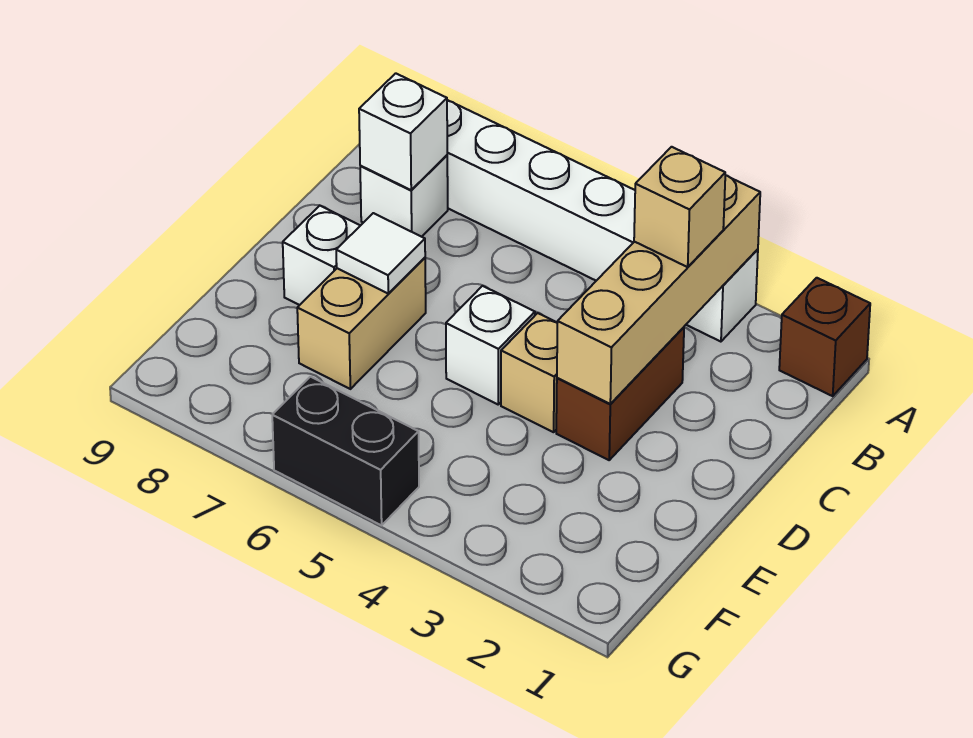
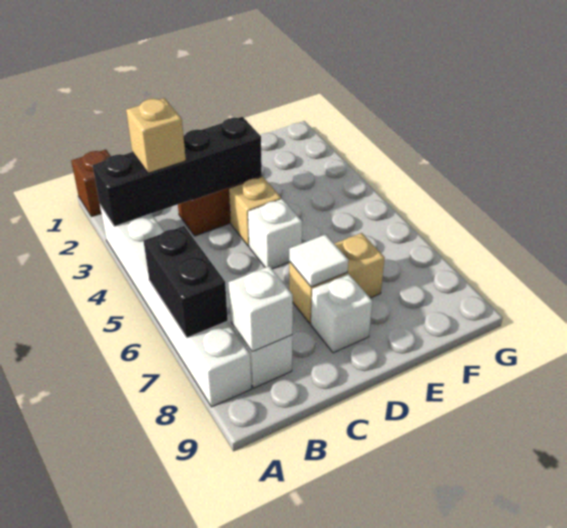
tan brick A3:D3 level 2 -> black brick A3:D3 level 2
black brick G5:G6 level 1 -> black brick A6:A7 level 2

